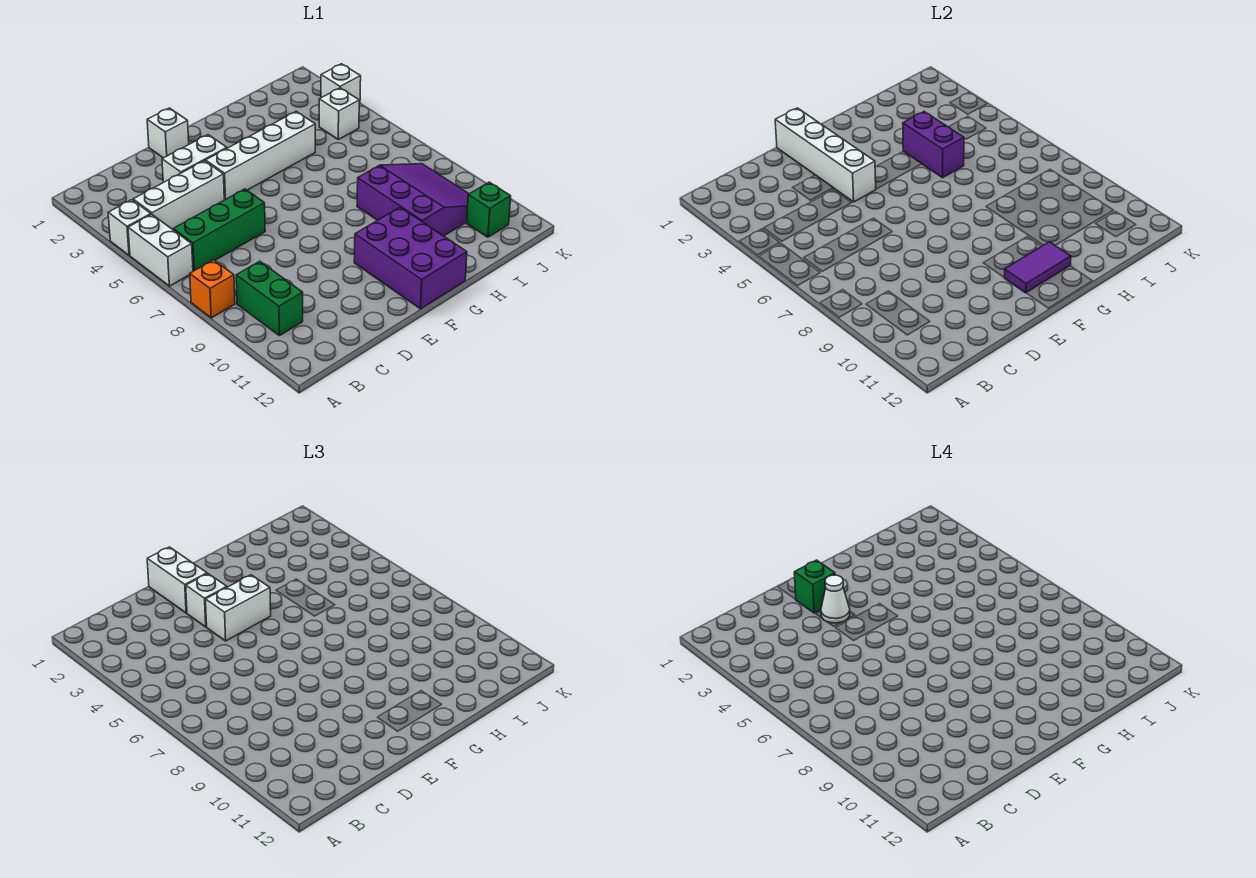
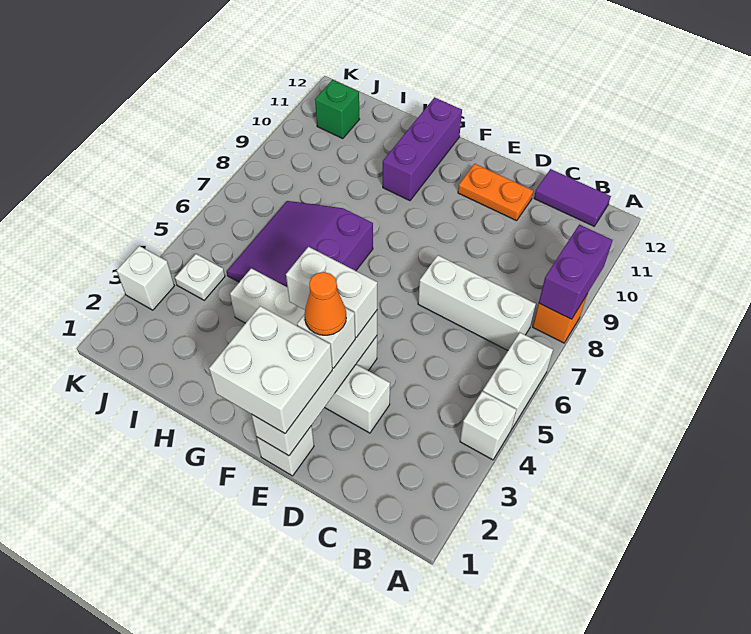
white brick B4:D4 level 1 -> white brick B7:D7 level 1
green brick B6:D6 level 1 -> none
green brick B9:B10 level 1 -> none
none -> orange plate D11:E11 level 1
white brick E1:E2 level 3 -> white brick E1:F2 level 3
green brick E2 level 4 -> none
white cone E3 level 4 -> orange cone E3 level 4
purple brick F10:G12 level 1 -> purple brick G10:G12 level 1
purple tile F11:G11 level 2 -> purple tile B12:C12 level 1
purple brick H4:H5 level 2 -> purple brick A8:A9 level 2
purple slope H8:J10 level 1 top H -> purple slope G5:I7 level 1 top G
white brick J4 level 1 -> white plate J4 level 1

